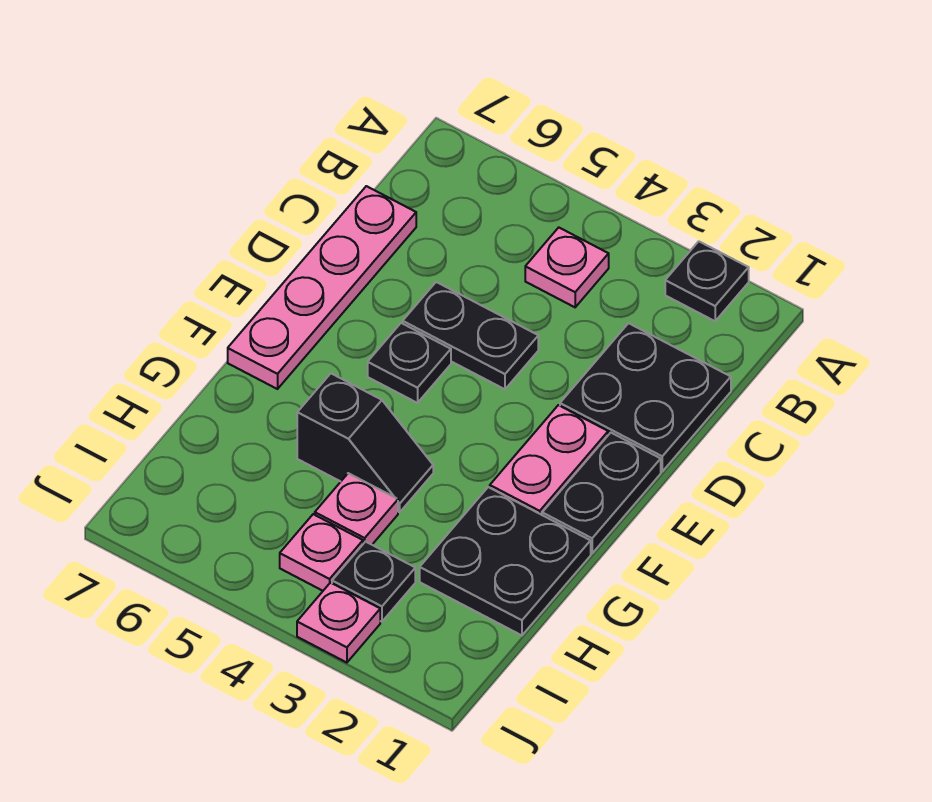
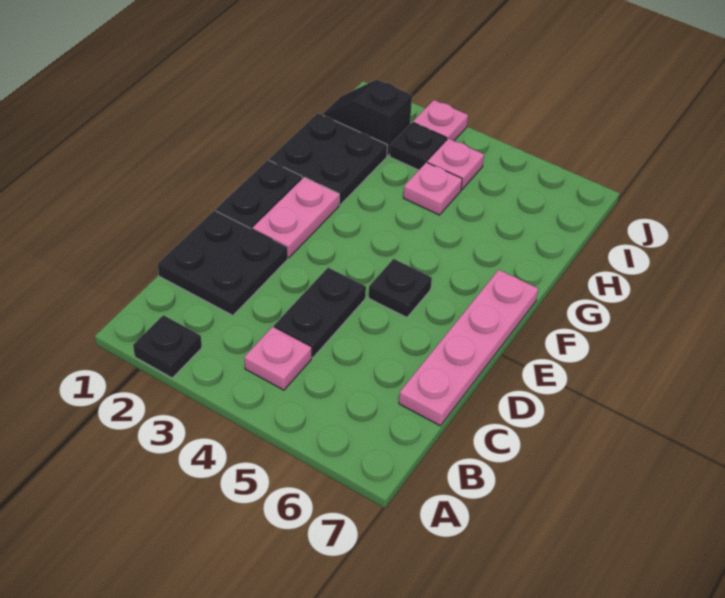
black plate D4:D5 level 1 -> black plate C4:D4 level 1
black slope G4:G5 level 1 top 5 -> black slope I1:I2 level 1 top 2

